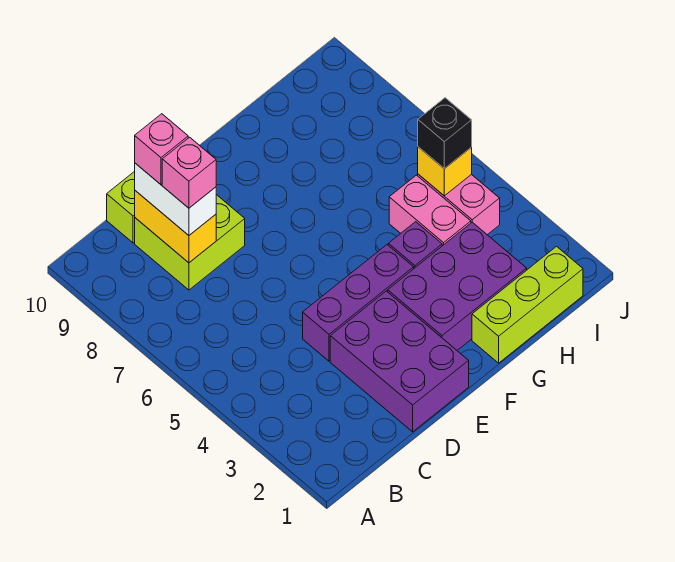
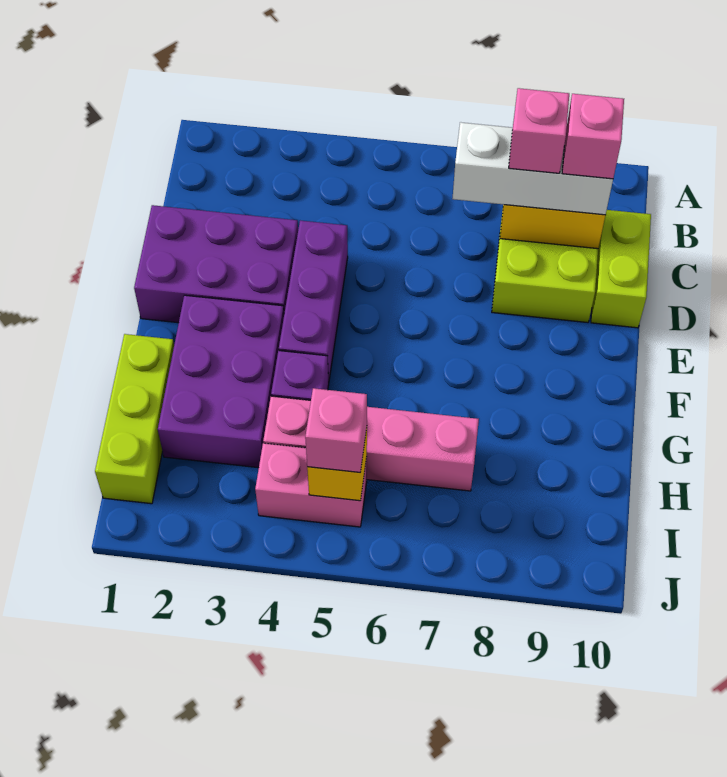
white brick C8:C9 level 3 -> white brick C7:C9 level 3
pink brick H4:H5 level 1 -> pink brick H4:H7 level 1
black brick I5 level 3 -> pink brick I5 level 3

